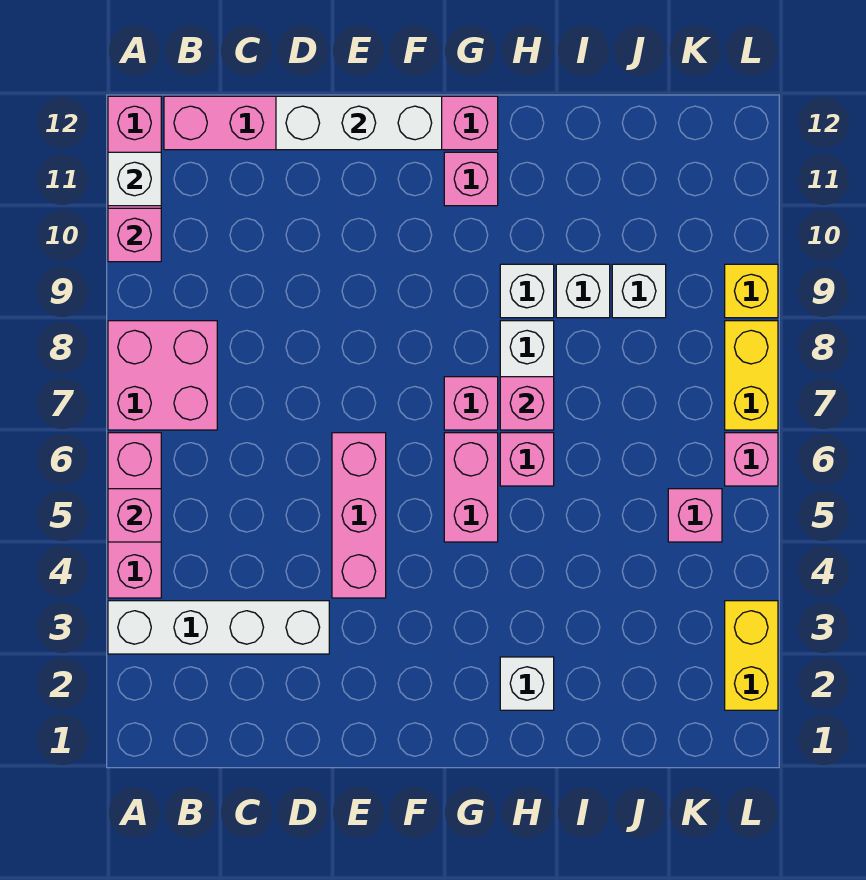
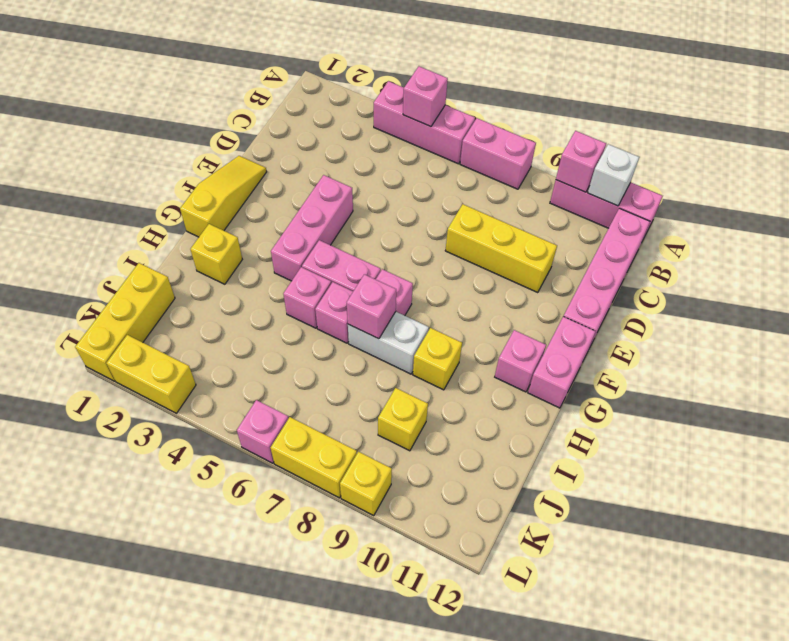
white brick A3:D3 level 1 -> none
pink brick A7:B8 level 1 -> pink brick A7:A8 level 1
none -> yellow brick D8:D10 level 1
white brick D12:F12 level 2 -> none
none -> yellow slope E1:G1 level 1 top G
pink brick E4:E6 level 1 -> pink brick E4:G4 level 1
white brick H2 level 1 -> yellow brick H2 level 1
white brick H9 level 1 -> yellow brick H9 level 1
white brick I9 level 1 -> none
none -> yellow brick J1:L1 level 1
white brick J9 level 1 -> yellow brick J9 level 1
pink brick K5 level 1 -> pink brick H5 level 1

